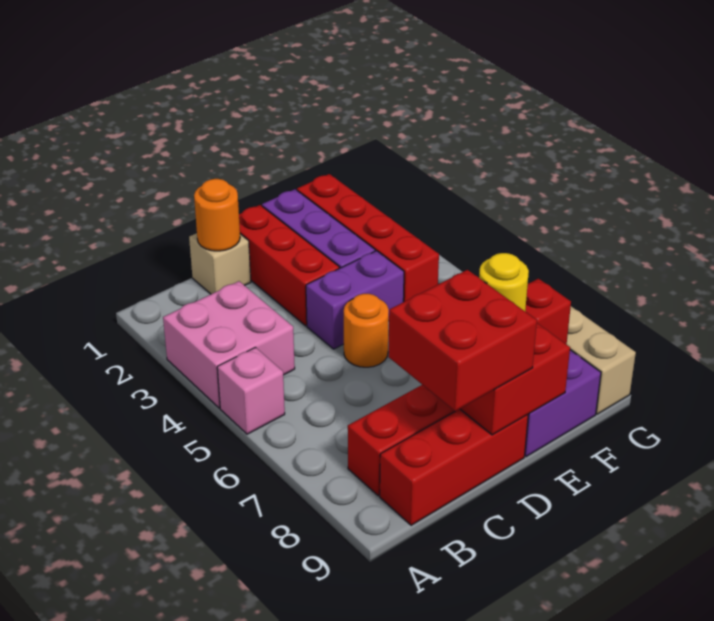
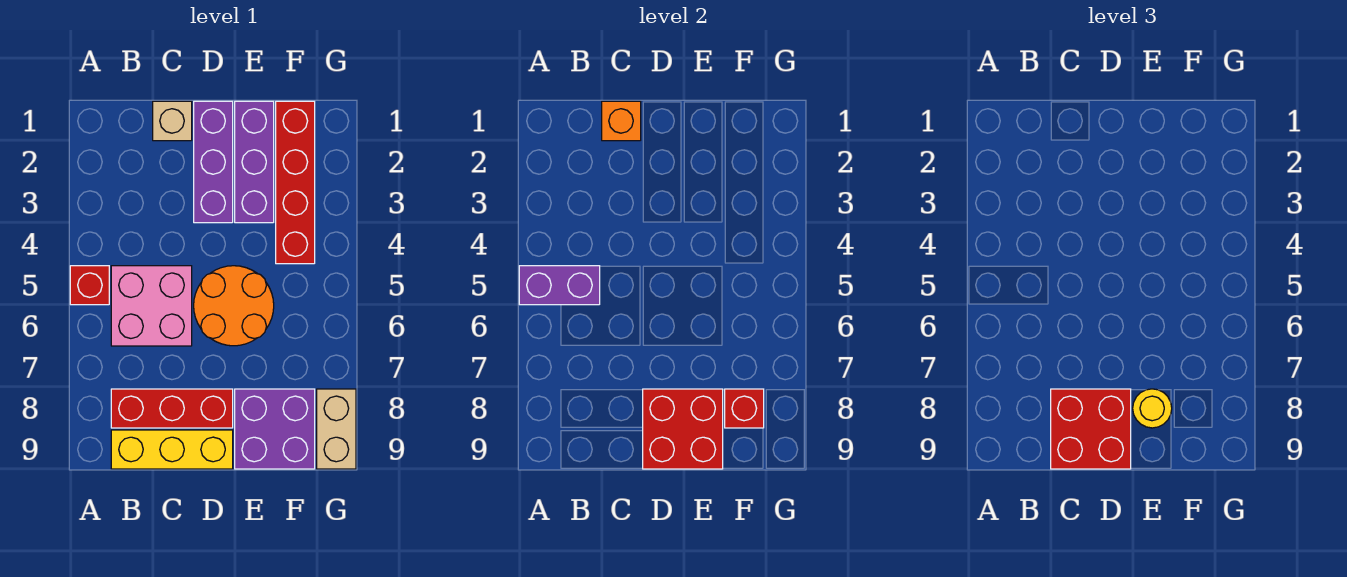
pink brick A3:B4 level 1 -> pink brick B5:C6 level 1
pink brick A5 level 1 -> red brick A5 level 1
red brick B9:D9 level 1 -> yellow brick B9:D9 level 1
orange round brick C1 level 2 -> orange brick C1 level 2
red brick D1:D3 level 1 -> purple brick D1:D3 level 1
purple brick D4:E4 level 1 -> purple brick A5:B5 level 2
orange round brick D5 level 1 -> orange round brick D5:E6 level 1

